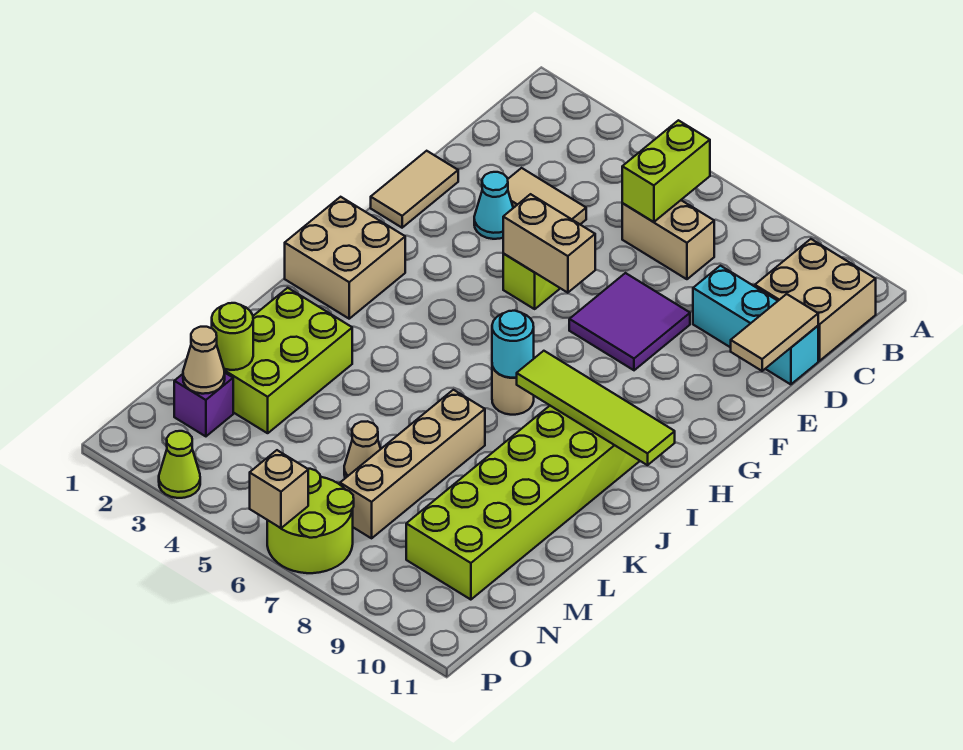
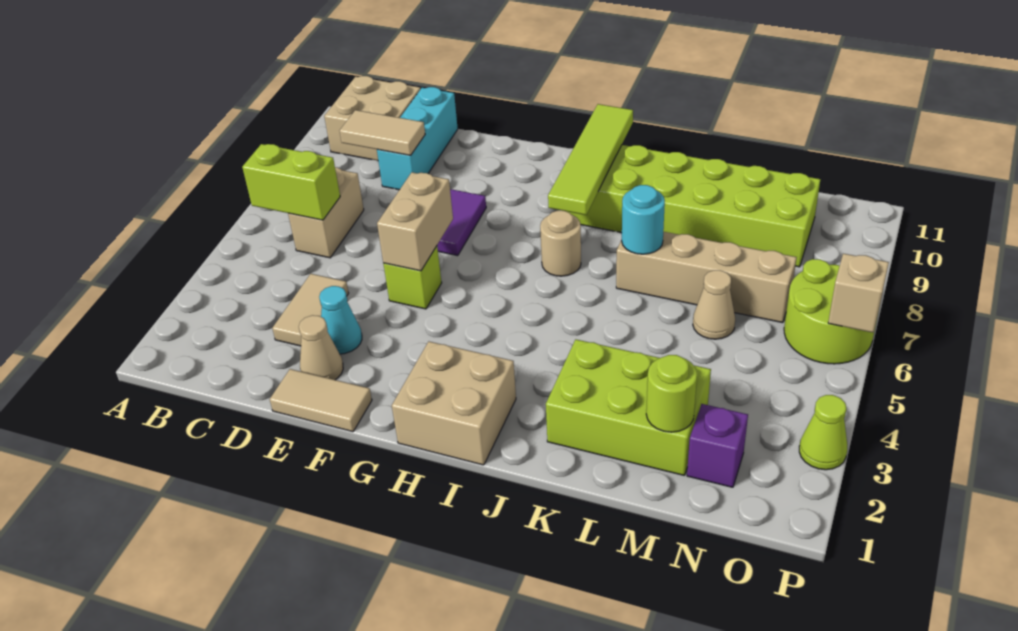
tan tile D11:E11 level 2 -> tan tile C9:D9 level 2
cyan round brick I7 level 2 -> cyan round brick K7 level 2
tan cone N2 level 2 -> tan cone E2 level 1

